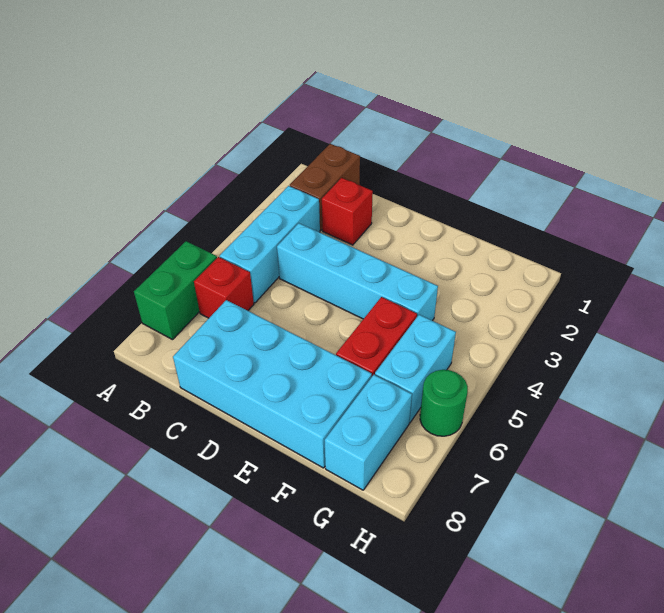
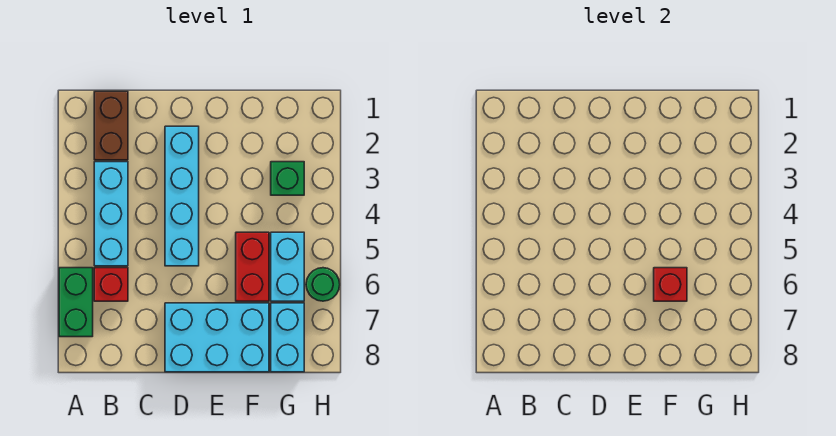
red brick C2 level 1 -> red brick F6 level 2
cyan brick C4:F4 level 1 -> cyan brick D2:D5 level 1
cyan brick C7:F8 level 1 -> cyan brick D7:F8 level 1
none -> green brick G3 level 1

